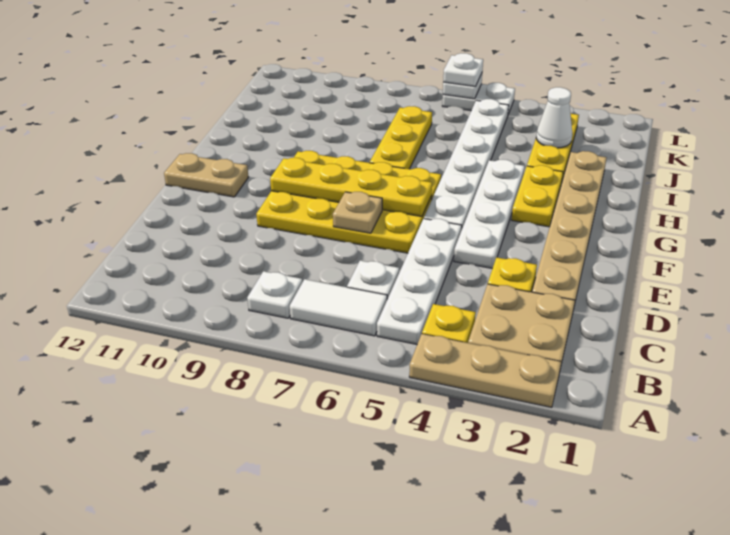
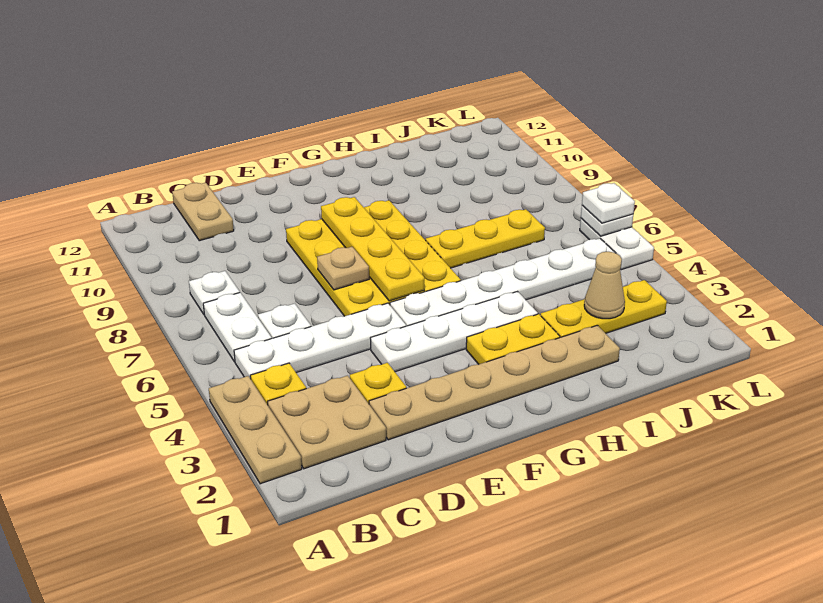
white tile B6:B7 level 1 -> white plate B6:B7 level 1
tan plate F11:F12 level 1 -> tan plate C11:C12 level 1
white cone J3 level 2 -> tan cone J3 level 2

